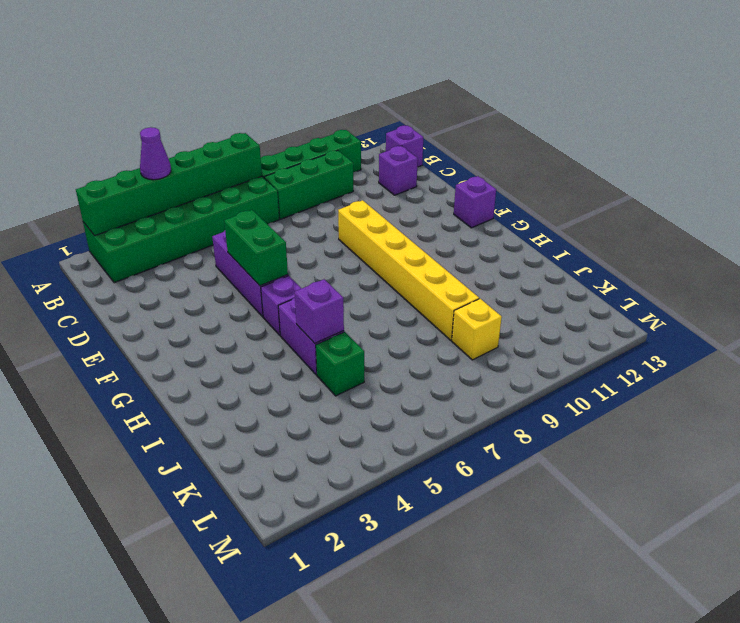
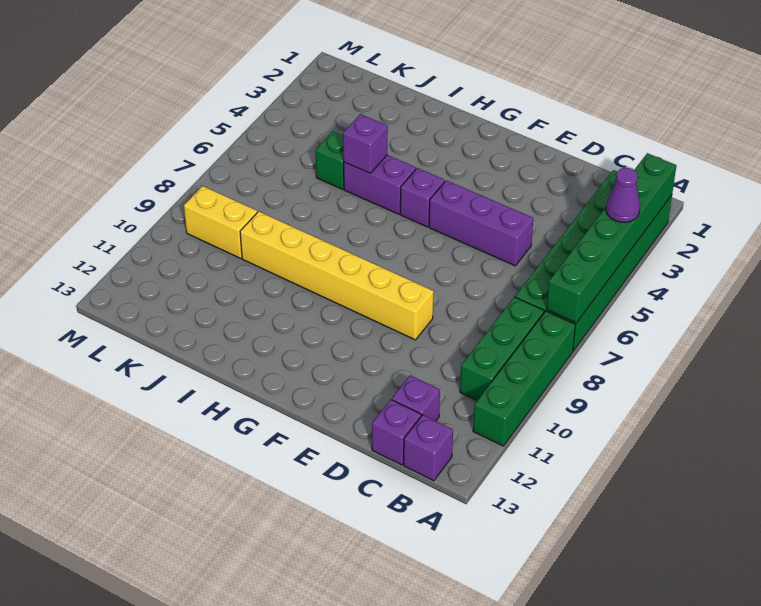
green brick E5:F5 level 2 -> none
purple brick F13 level 1 -> purple brick C13 level 1
yellow brick K9 level 1 -> yellow brick K9:L9 level 1

